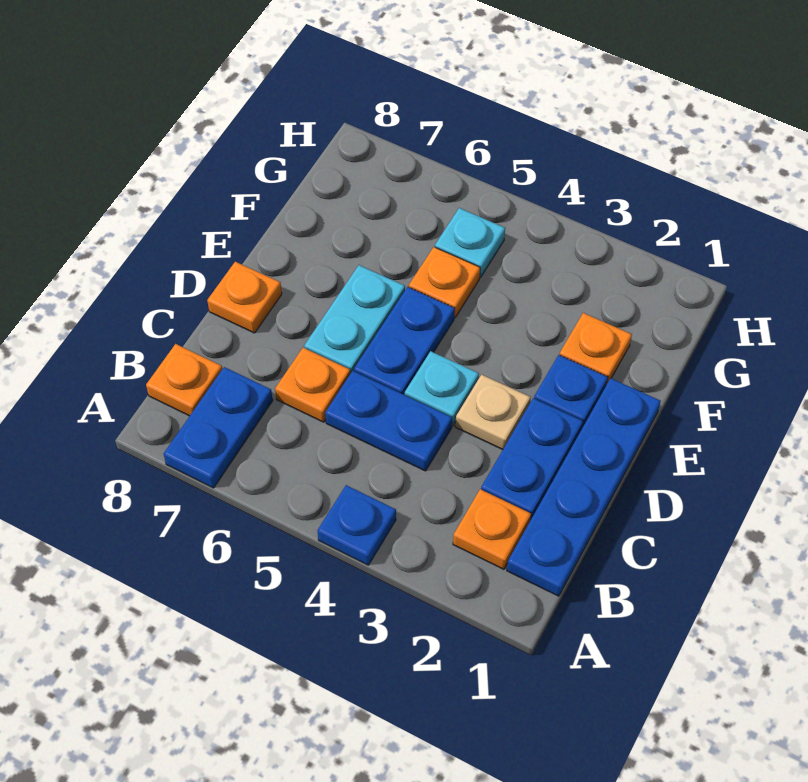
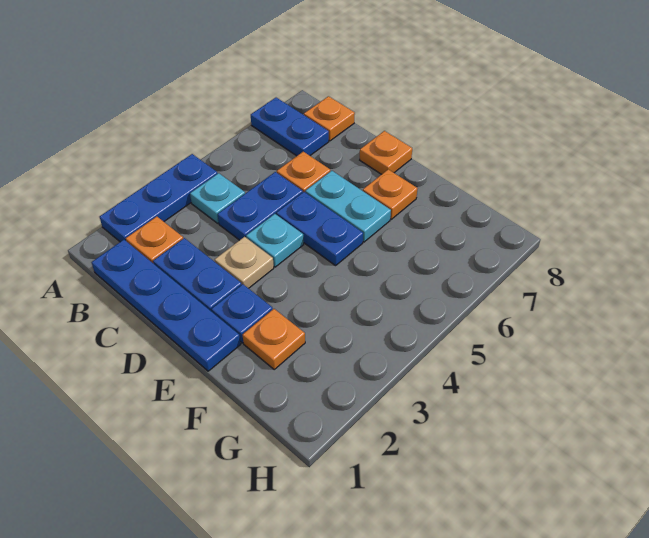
blue plate A4 level 1 -> blue plate A2:A4 level 1
orange plate F5 level 1 -> orange plate E7 level 1
cyan plate G5 level 1 -> cyan plate B4 level 1

